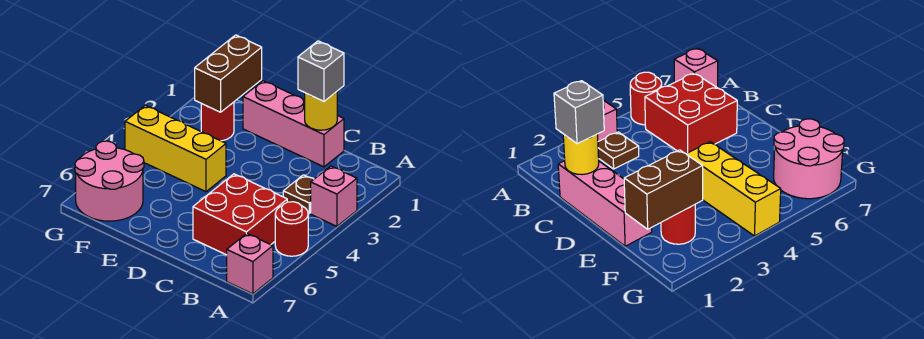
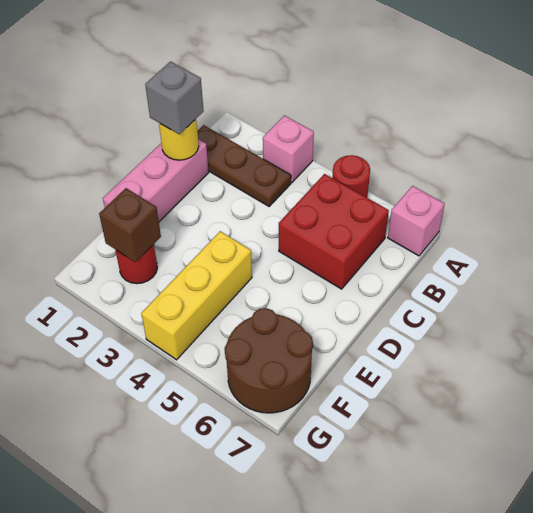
brown plate B3 level 1 -> brown plate B1:B3 level 1
brown brick F1:F2 level 2 -> brown brick F2 level 2
pink round brick F6:G7 level 1 -> brown round brick F6:G7 level 1

